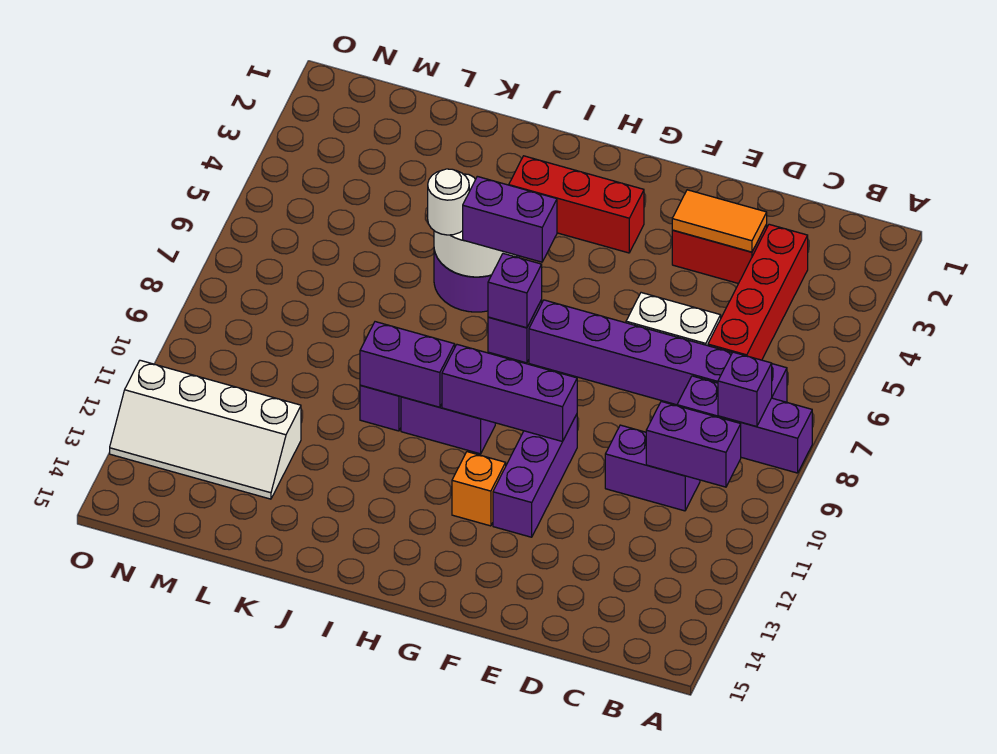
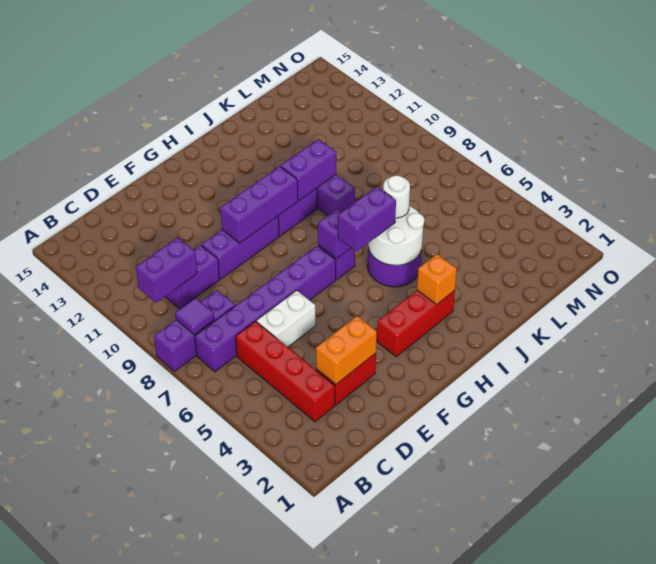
purple brick B8 level 2 -> purple tile B8 level 2
orange tile D3:E3 level 2 -> orange brick D3:E3 level 2
purple brick F10:F12 level 1 -> purple brick E10:G10 level 1
orange brick G12 level 1 -> orange brick I3 level 2
white slope L12:O13 level 1 top 12 -> none

